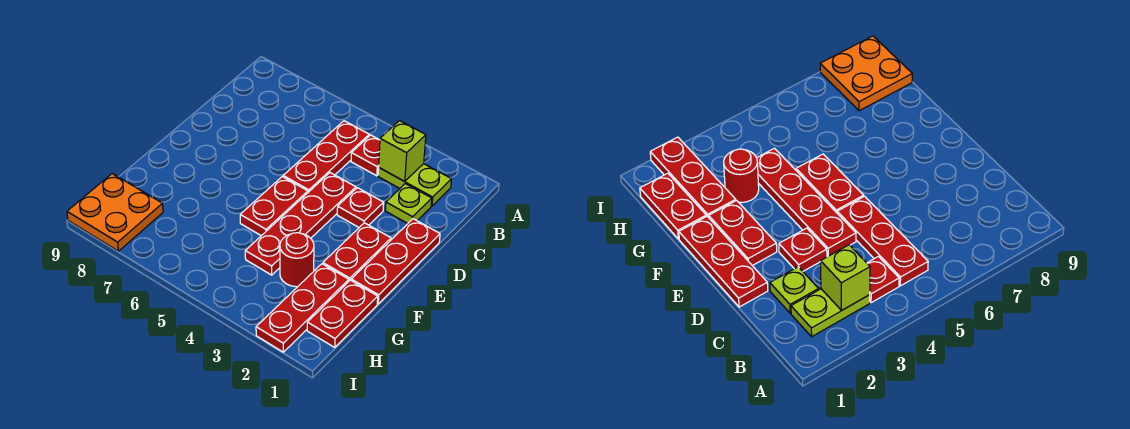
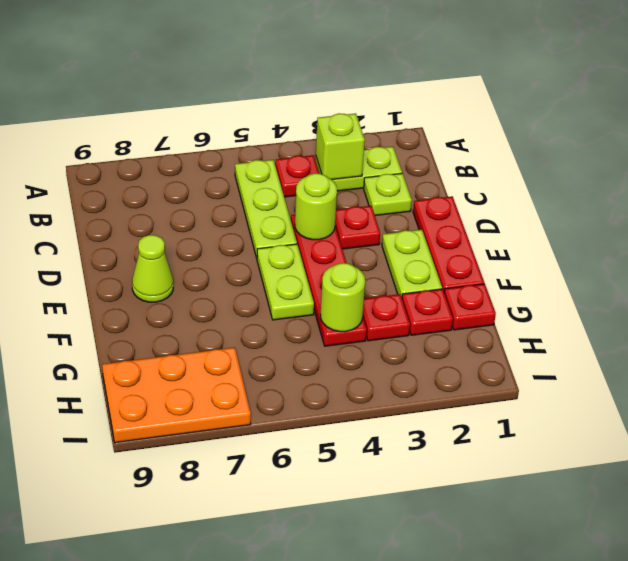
red plate B5:D5 level 1 -> lime plate B5:D5 level 1
none -> lime round brick D4 level 2
red plate E2:F2 level 1 -> lime plate E2:F2 level 1
red plate E5:F5 level 1 -> lime plate E5:F5 level 1
none -> lime cone E8 level 1
red plate G1:H1 level 1 -> red plate G1 level 1
red plate G2:I2 level 1 -> red plate G2 level 1
red round brick G3 level 1 -> red plate G3 level 1
none -> lime round brick G4 level 2
orange plate H8:I9 level 1 -> orange plate H7:I9 level 1

